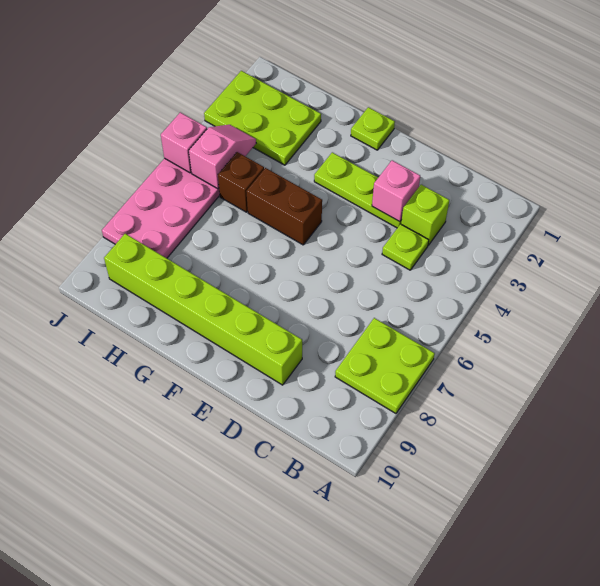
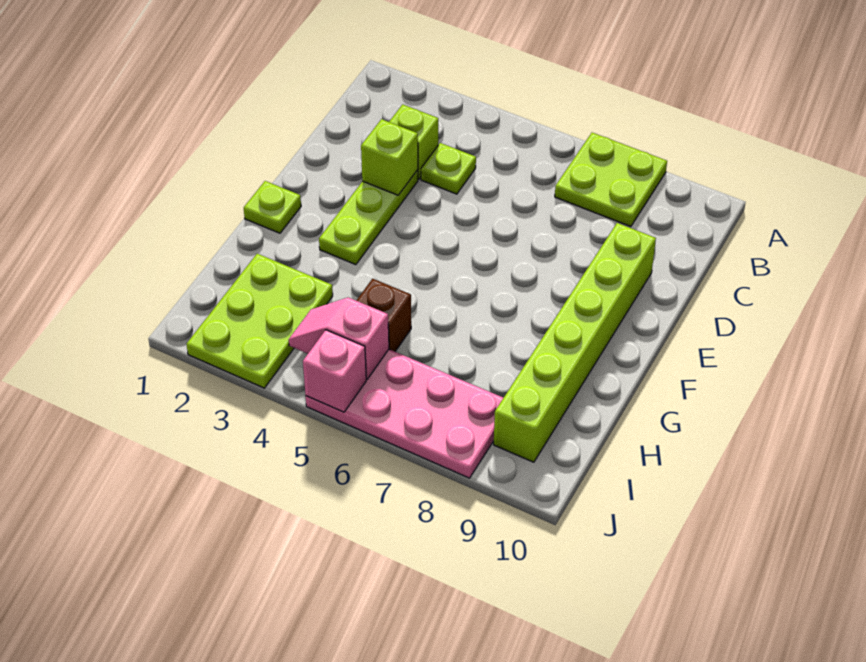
pink brick D3 level 2 -> lime brick D3 level 2
brown brick F5:G5 level 1 -> none

